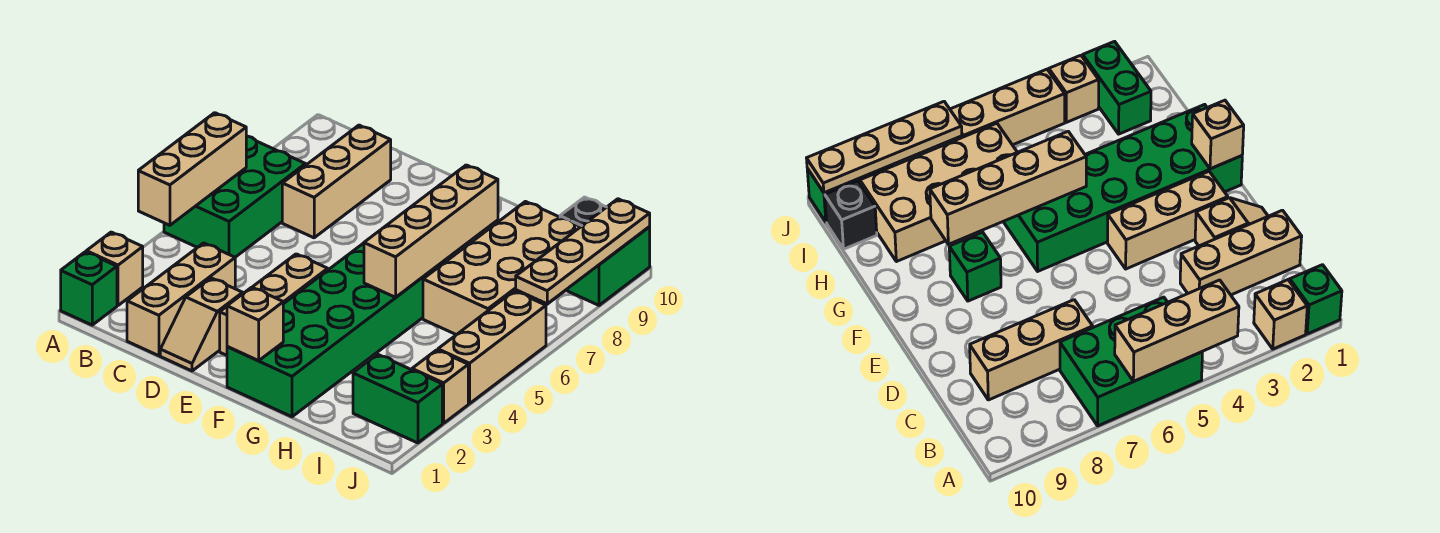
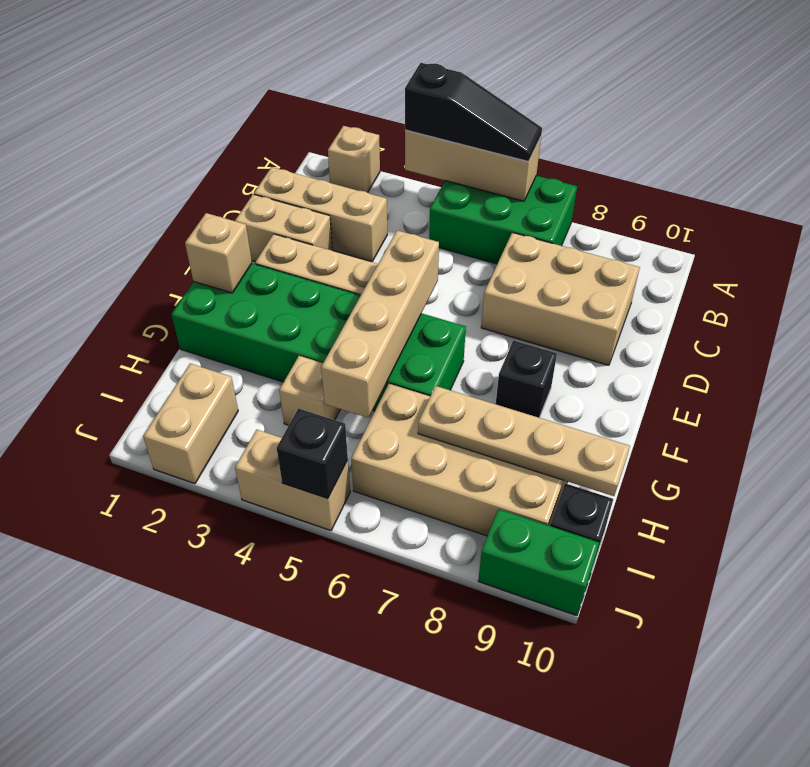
green brick A1 level 1 -> none
none -> black slope A4:A6 level 3 top 4
tan brick C7:C9 level 1 -> tan brick C7:D9 level 1
tan slope D1:D2 level 1 top 2 -> tan brick D1:D2 level 1
green brick F8 level 1 -> black brick F8 level 1
tan brick G5:G8 level 2 -> tan brick E5:H5 level 2
green brick I2:J2 level 1 -> tan brick I2:J2 level 1
tan brick J3 level 1 -> tan brick H4 level 1
tan brick J4:J6 level 1 -> tan brick J4:J5 level 1
none -> black brick J5 level 2
tan plate J7:J10 level 2 -> tan plate H7:H10 level 2

